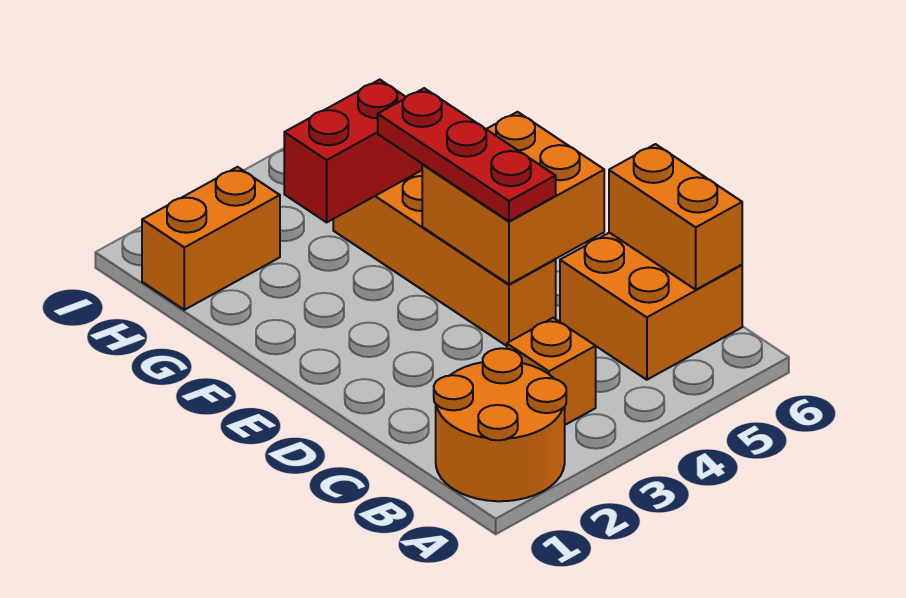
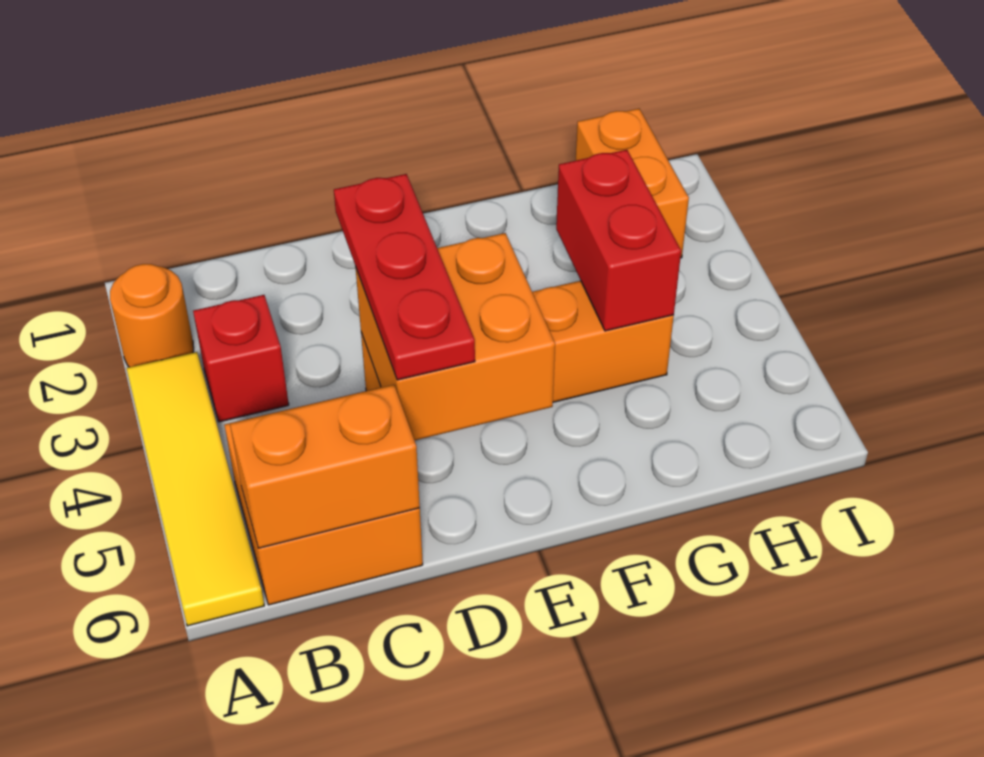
orange round brick A1:B2 level 1 -> orange round brick A2 level 1
none -> yellow tile A3:A6 level 1
orange brick B3 level 1 -> red brick B3 level 1
red plate D4:F4 level 3 -> red plate D3:D5 level 3

